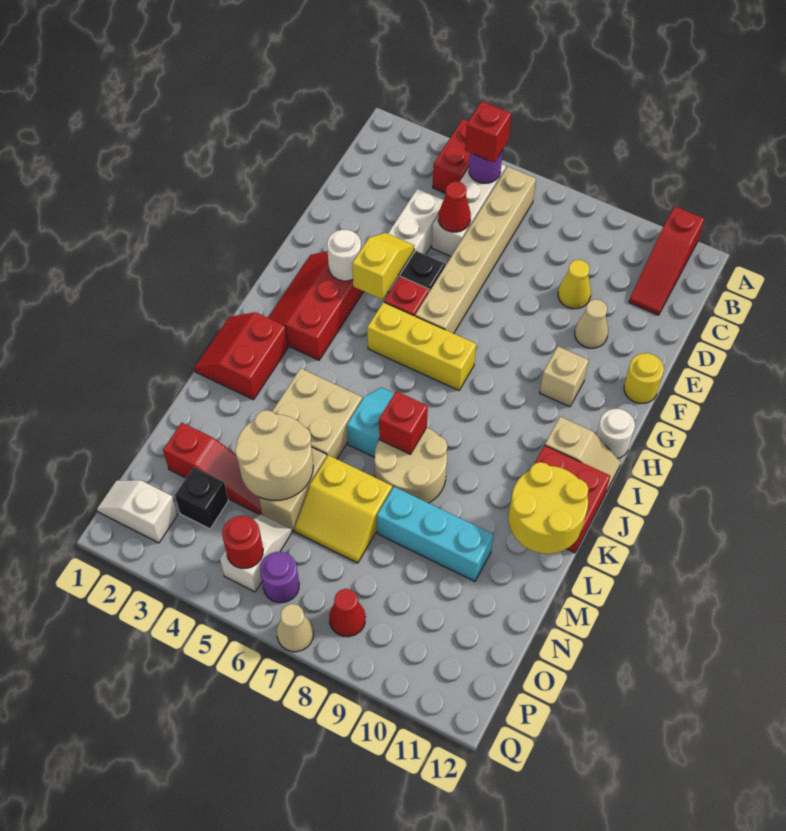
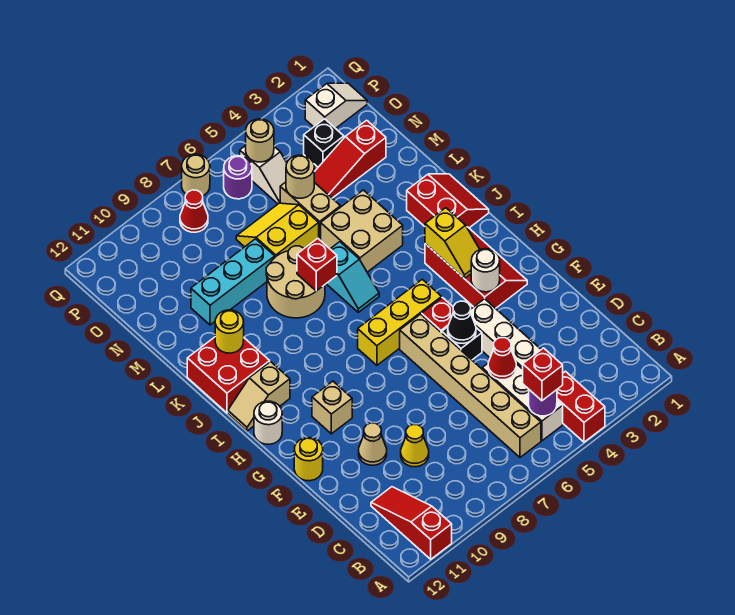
yellow slope F4:G4 level 2 top G -> yellow slope H3:I3 level 2 top I
none -> black cone F5 level 2
yellow round brick K11:L12 level 2 -> yellow round brick K11 level 2
tan round brick M4:N5 level 2 -> tan round brick N5 level 2
red round brick P5 level 2 -> tan round brick P5 level 2
tan cone Q7 level 1 -> tan round brick Q7 level 1

